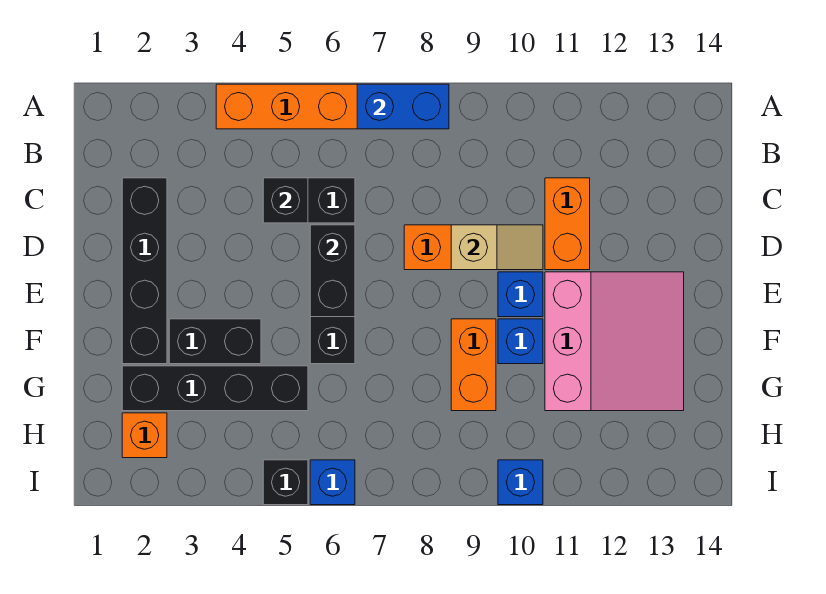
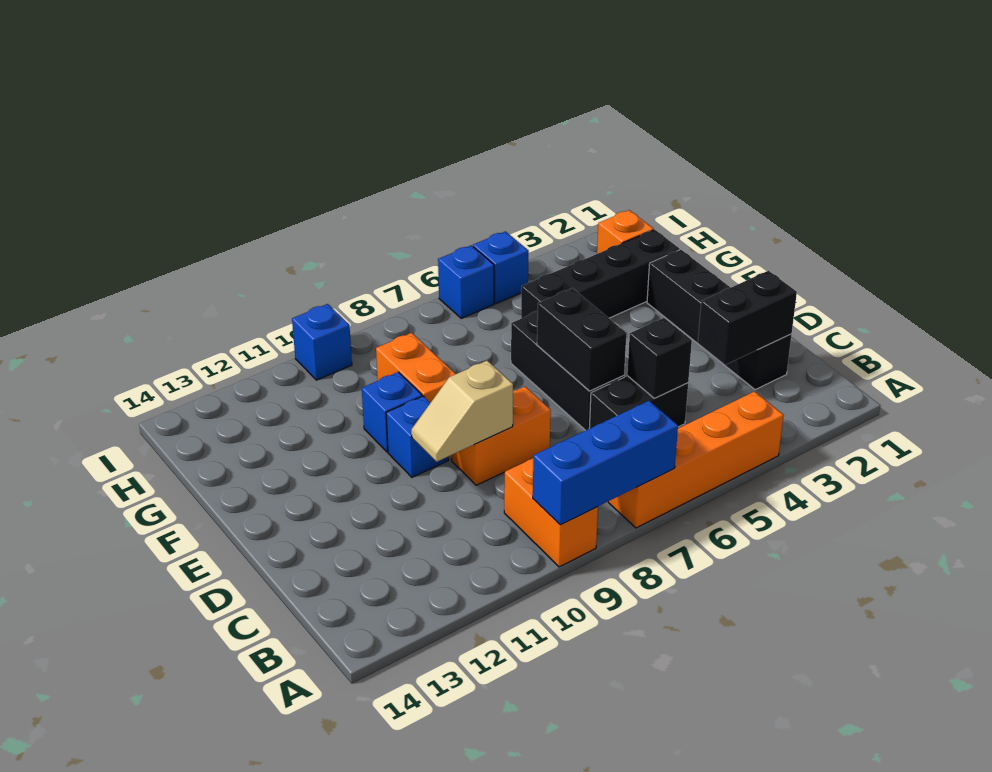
blue brick A7:A8 level 2 -> blue brick A7:A9 level 2
orange brick C11:D11 level 1 -> orange brick A9:B9 level 1
pink slope E11:G13 level 1 top 11 -> none
black brick F3:F4 level 1 -> black brick C2:C3 level 2
black brick I5 level 1 -> blue brick I5 level 1

